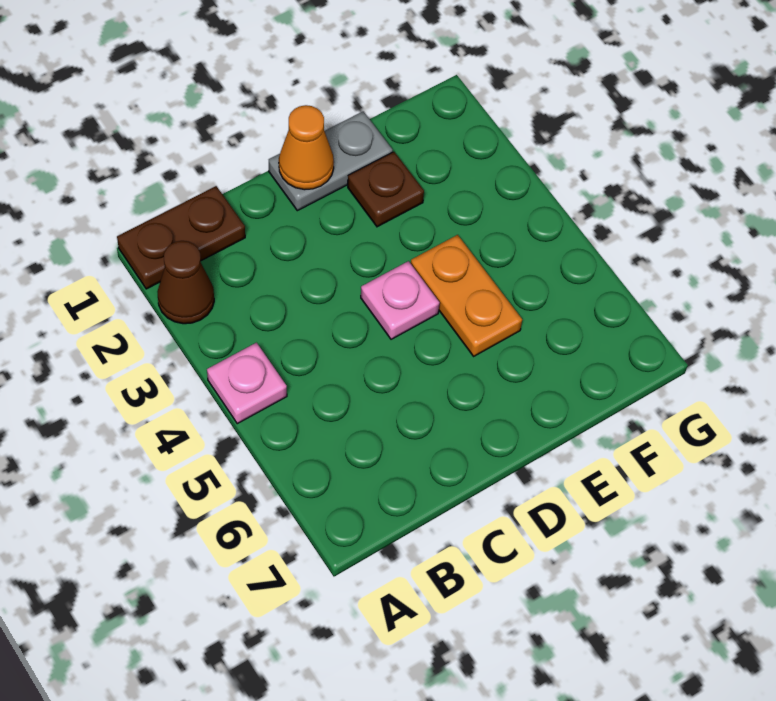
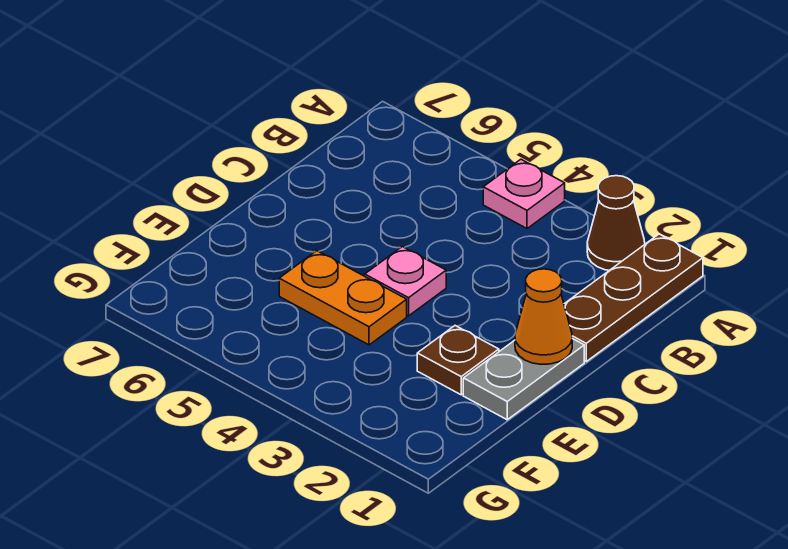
brown plate A1:B1 level 1 -> brown plate A1:C1 level 1

